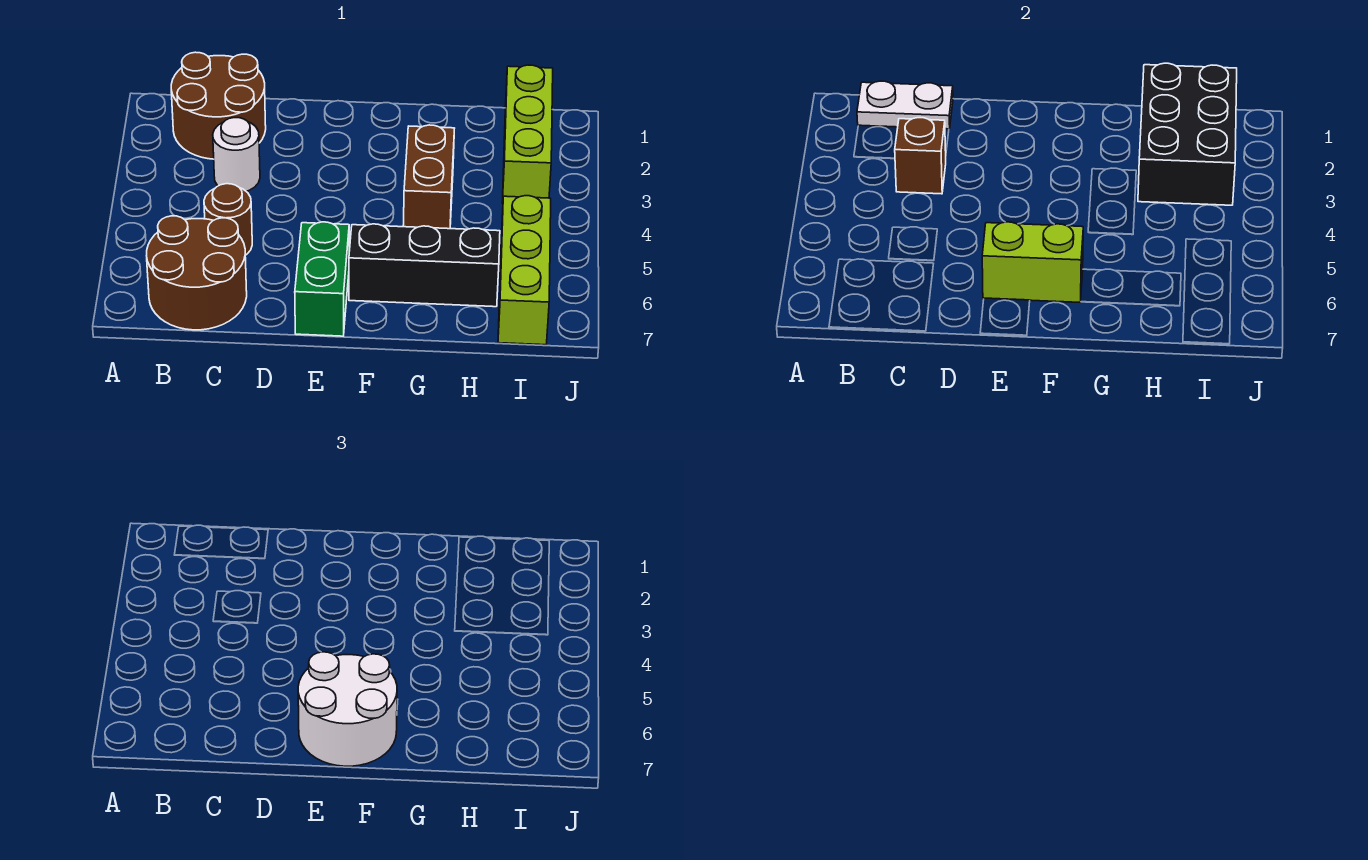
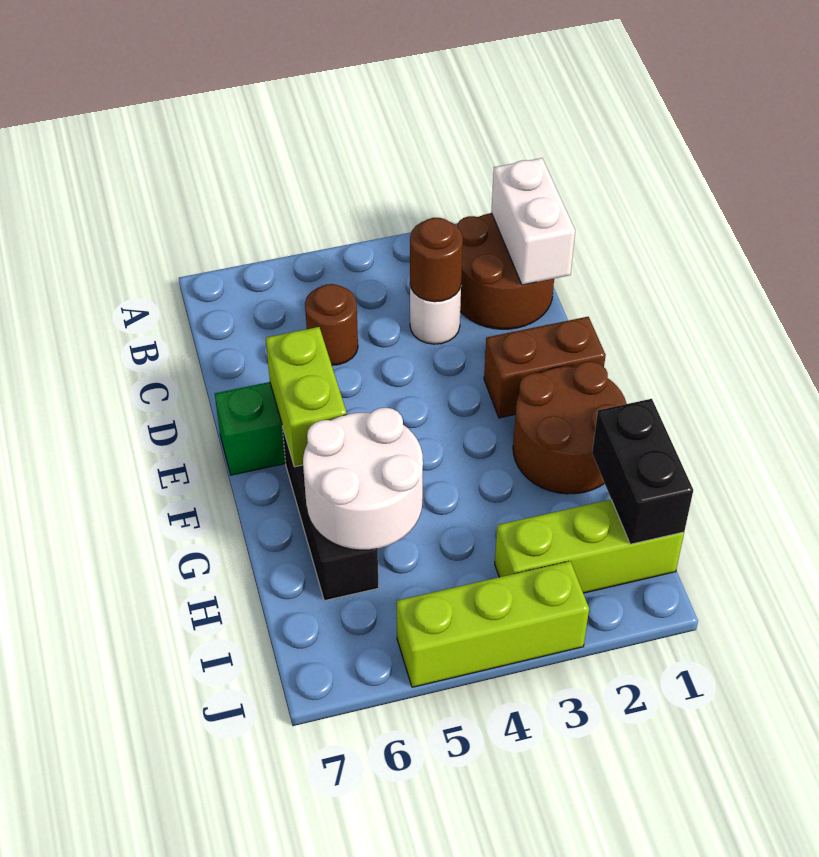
white plate B1:C1 level 2 -> white brick B1:C1 level 2
brown round brick B6:C7 level 1 -> brown round brick F1:G2 level 1
brown brick C3 level 2 -> brown round brick C3 level 2
white round brick E6:F7 level 3 -> white round brick G5:H6 level 2
brown brick G3:G4 level 1 -> brown brick E1:E2 level 1
black brick H1:I3 level 2 -> black brick H1:I1 level 2
lime brick I5:I7 level 1 -> lime brick J3:J5 level 1

